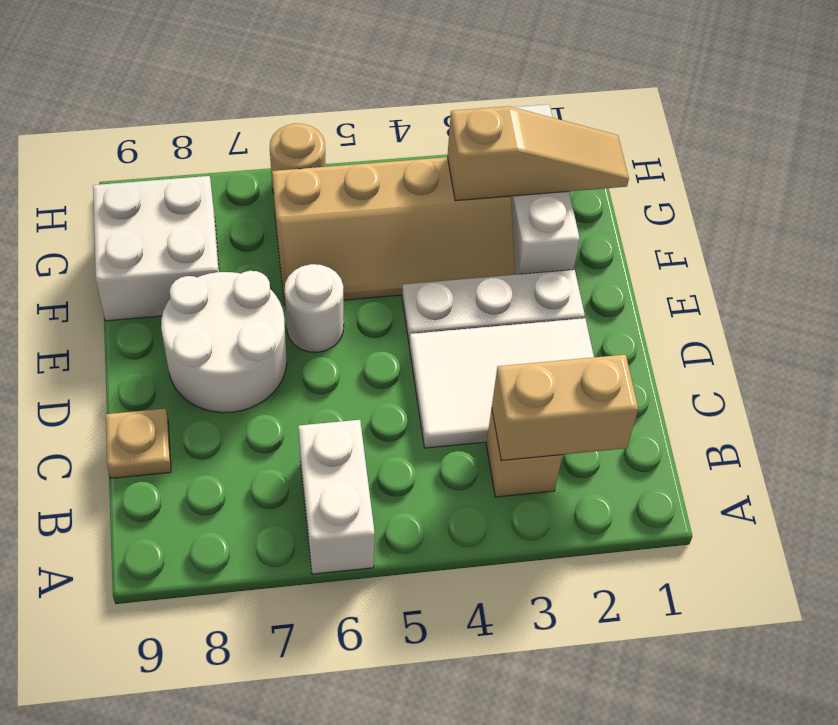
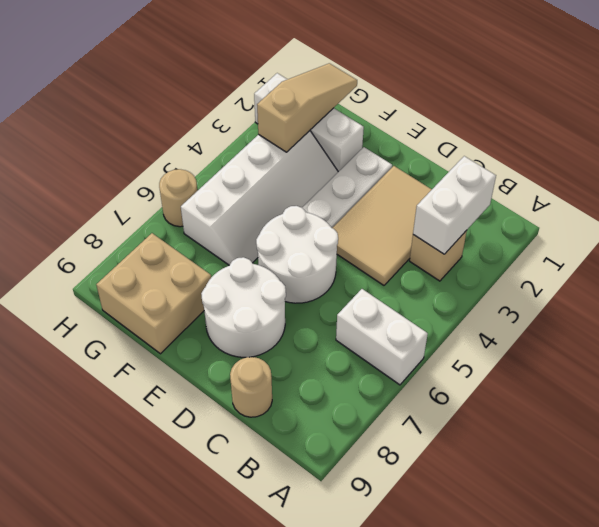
tan brick B2:B3 level 2 -> white brick B2:B3 level 2
white tile C2:D4 level 1 -> tan tile C2:D4 level 1
tan plate C9 level 1 -> tan round brick C9 level 1
white round brick E6 level 1 -> white round brick D5:E6 level 1
tan slope F3:G6 level 1 top G -> white slope F3:G6 level 1 top G
white brick F8:G9 level 1 -> tan brick F8:G9 level 1

